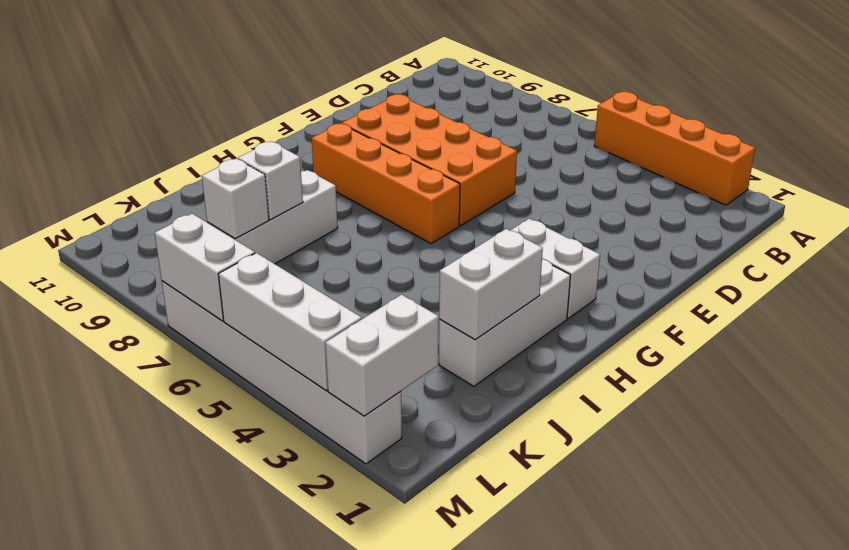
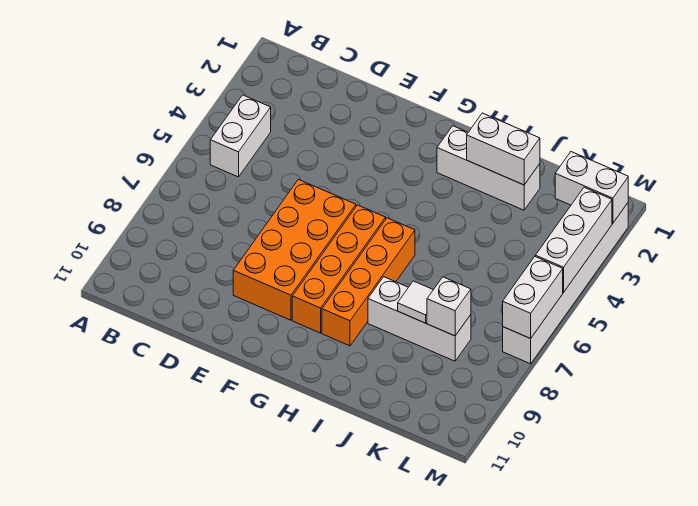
orange brick A2:A5 level 1 -> orange brick H6:H9 level 1
white brick G2:G3 level 1 -> white brick B4:B5 level 1
white brick J8 level 2 -> white tile J8 level 2

